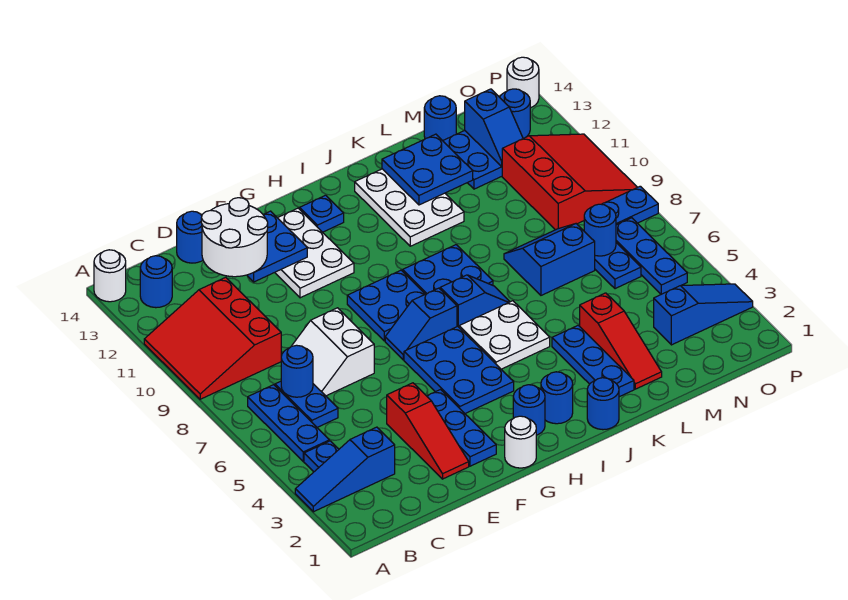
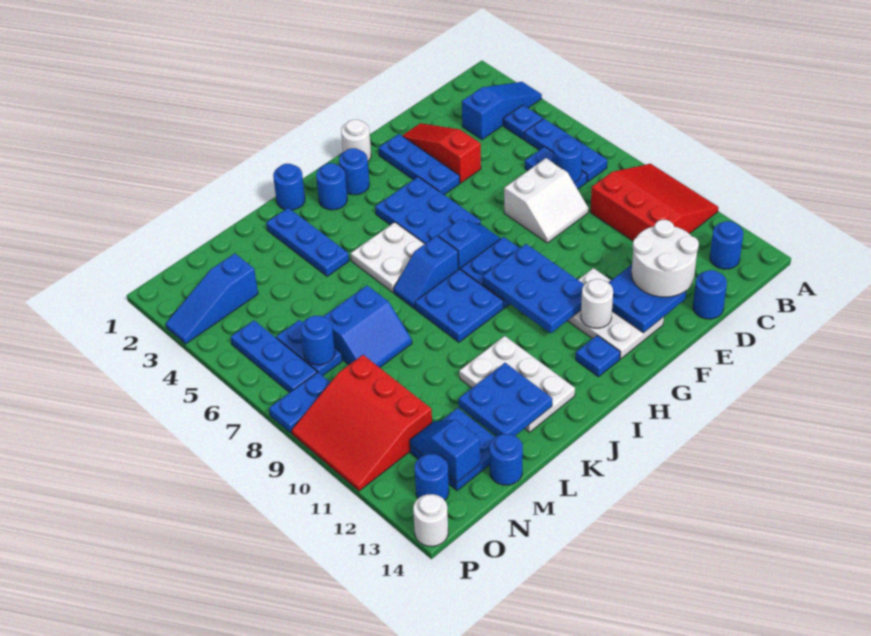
white round brick A14 level 1 -> white round brick G12 level 2
white slope D7:E8 level 1 top E -> white slope D7:E8 level 1 top 7
none -> blue plate G9:H11 level 2
red slope L2:L4 level 1 top 4 -> none

